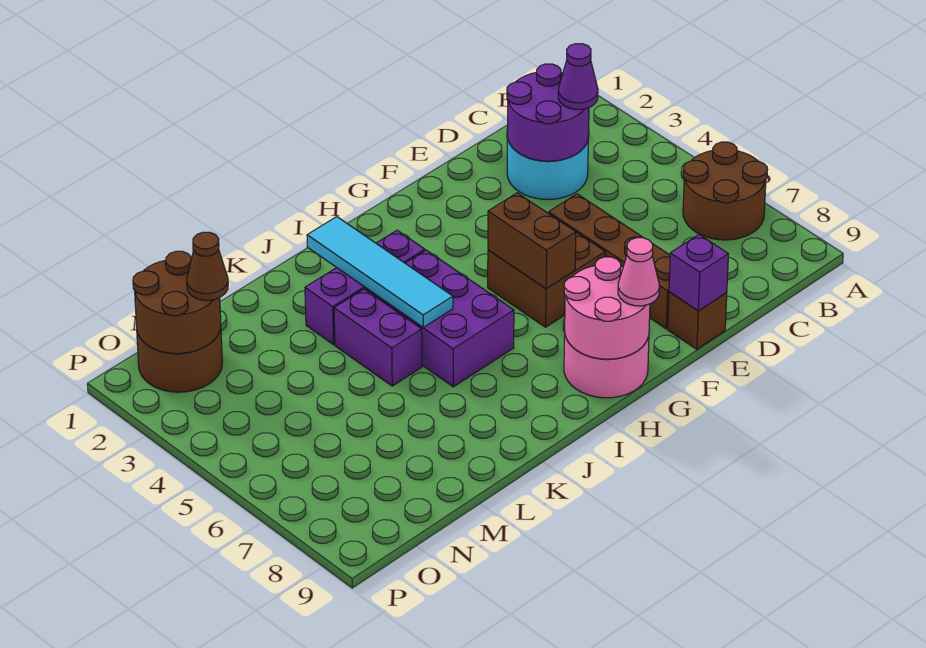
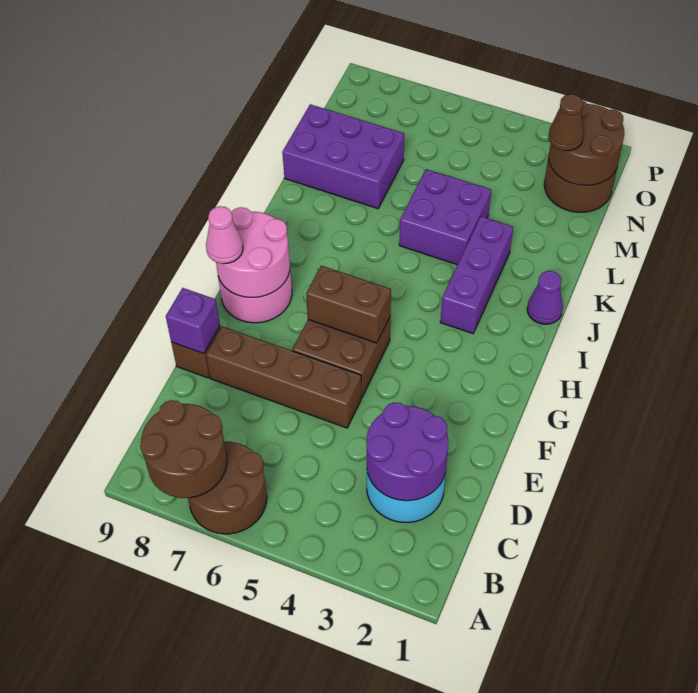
none -> brown round brick A7:B8 level 2
purple cone C3 level 3 -> purple cone J1 level 1
purple brick I4:J6 level 1 -> purple brick L7:M9 level 1
cyan tile J2:J5 level 2 -> none
purple brick K4:K5 level 1 -> purple brick K4:L5 level 1

